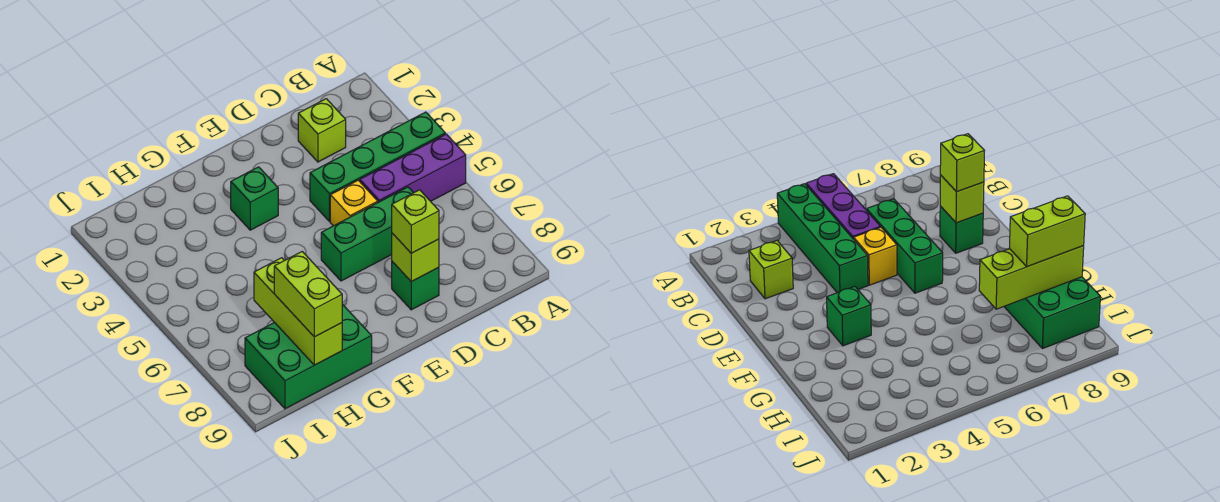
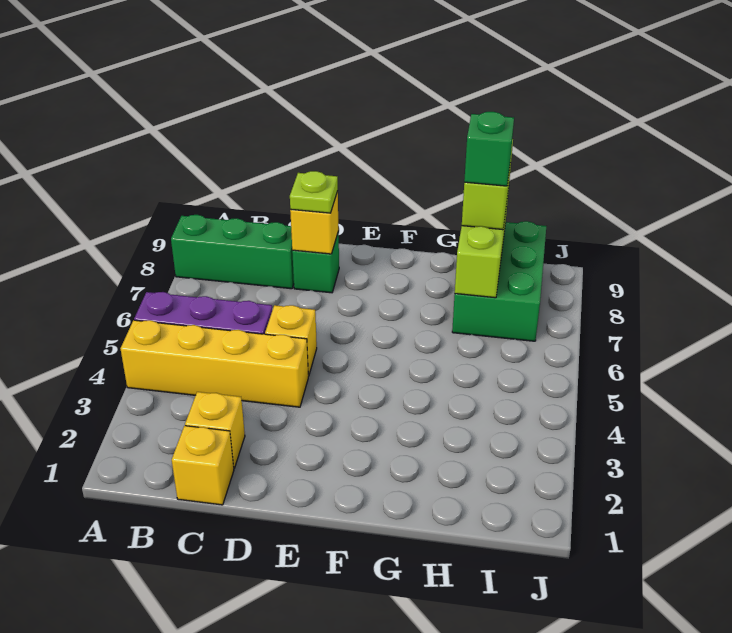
green brick A4:D4 level 1 -> yellow brick A4:D4 level 1
none -> yellow brick C1 level 1
lime brick C2 level 1 -> yellow brick C2 level 1
green brick C6:E6 level 1 -> green brick A8:C8 level 1
lime brick D8 level 2 -> yellow brick D8 level 2
lime brick D8 level 3 -> lime plate D8 level 3
green brick F3 level 1 -> green brick H8 level 4
green brick G8:I9 level 1 -> green brick H7:I9 level 1

